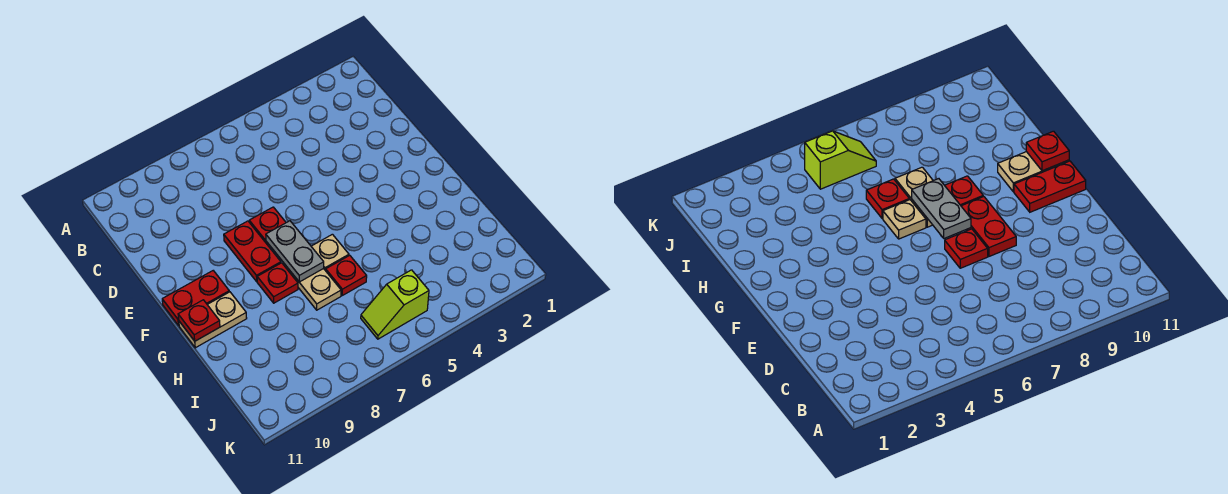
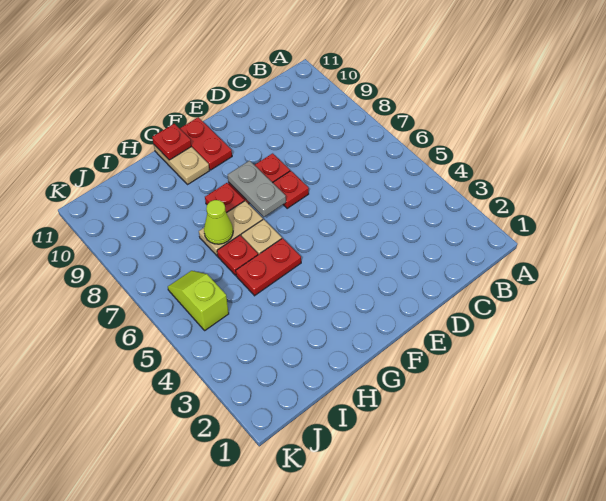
grey plate F7:G7 level 2 -> grey plate F7:F8 level 2
none -> red plate G5:H5 level 1
none -> lime cone H7 level 2

